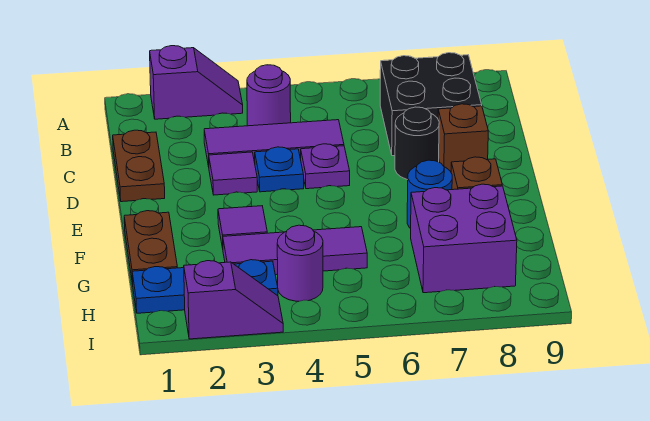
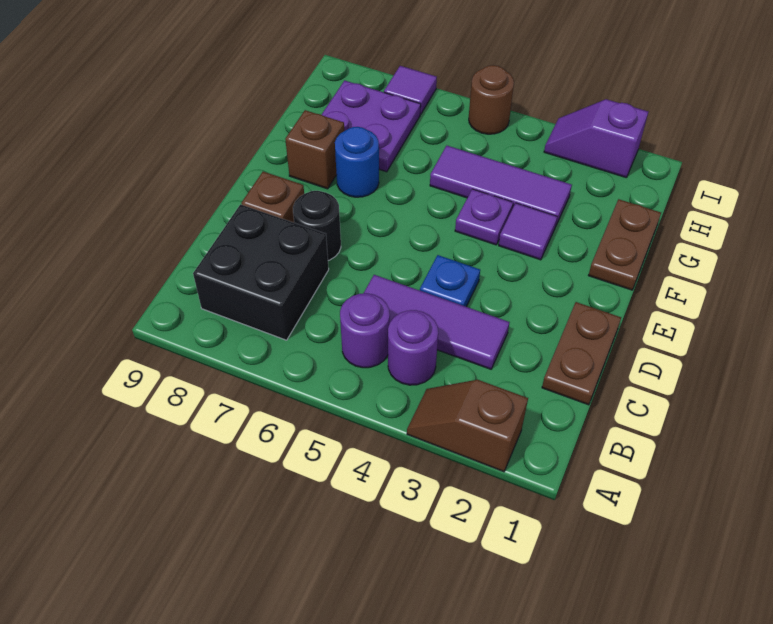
purple slope A2:A3 level 1 top 2 -> brown slope A2:A3 level 1 top 2
purple tile D3 level 1 -> purple tile I7 level 1
purple plate D5 level 1 -> purple plate F4 level 1
purple brick G7:H8 level 1 -> purple plate G7:H8 level 1
blue plate H1:H3 level 1 -> none
purple round brick H4 level 1 -> purple round brick B5 level 1
none -> brown round brick I5 level 1

